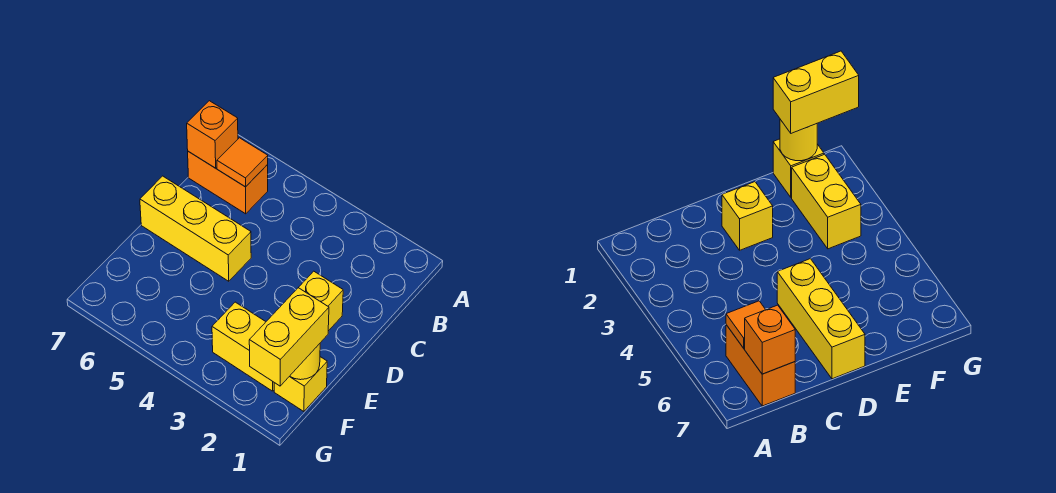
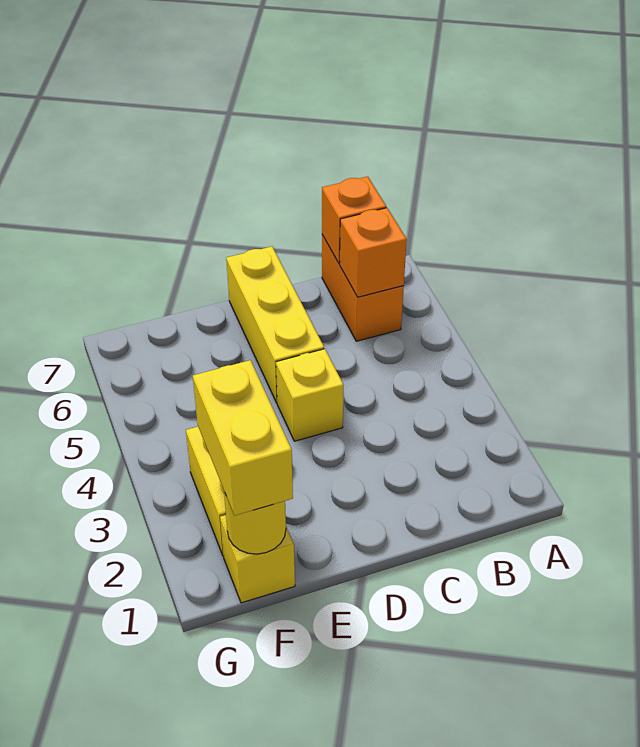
orange tile B6 level 2 -> orange brick B6 level 2
yellow brick D2 level 1 -> yellow brick D4 level 1
yellow brick F1:G1 level 3 -> yellow brick F1:F2 level 3

